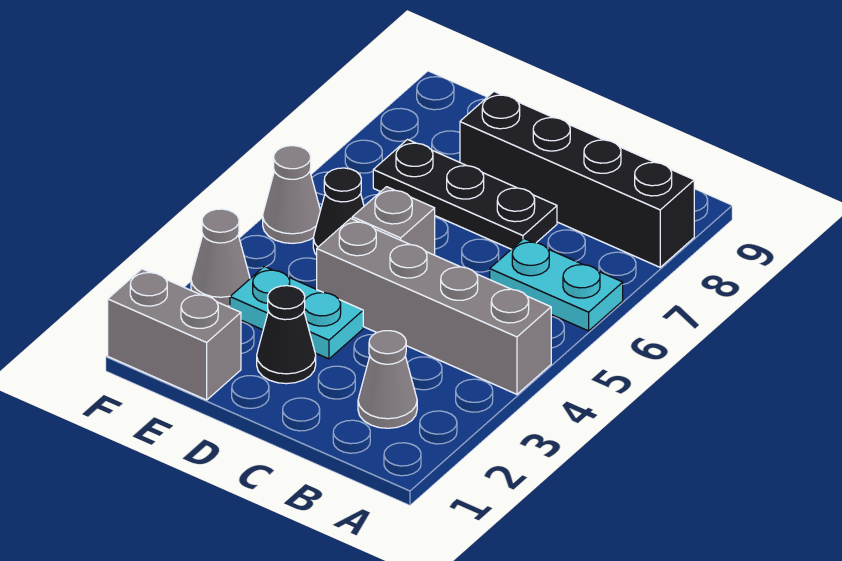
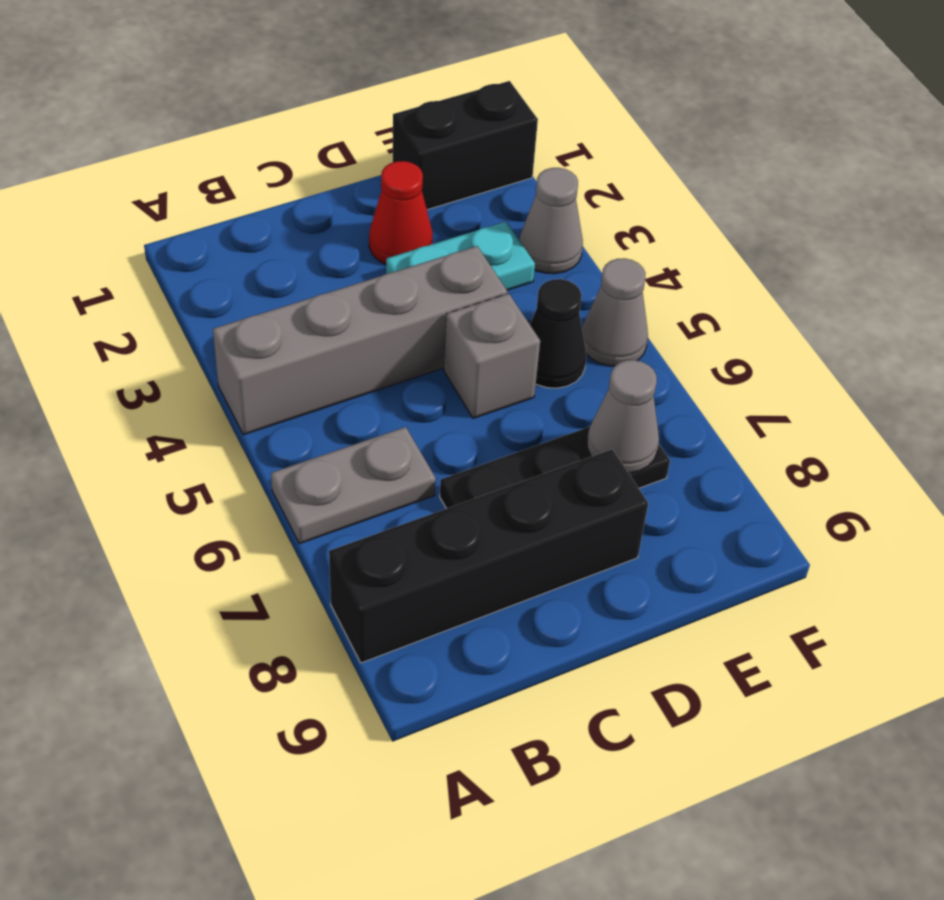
cyan plate A6:B6 level 1 -> grey plate A6:B6 level 1
grey cone B2 level 1 -> grey cone E7 level 2
black cone D2 level 1 -> red cone D2 level 1
grey brick E1:F1 level 1 -> black brick E1:F1 level 1

